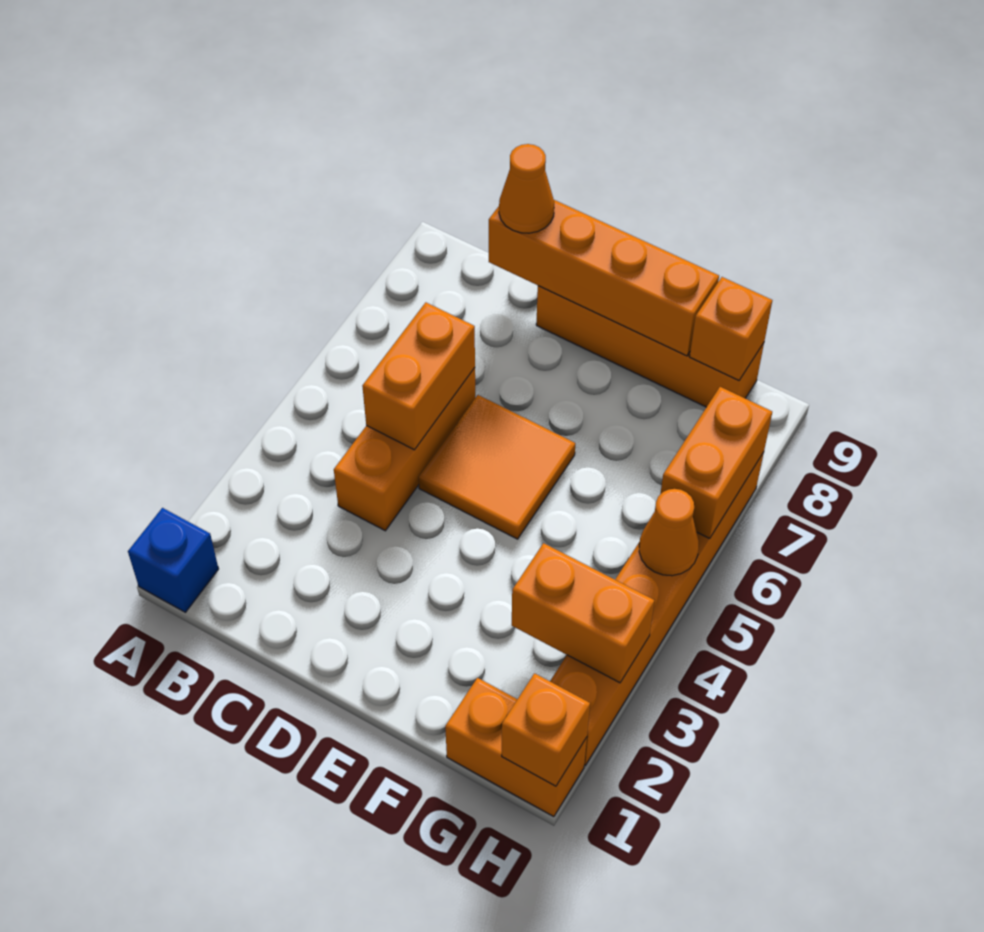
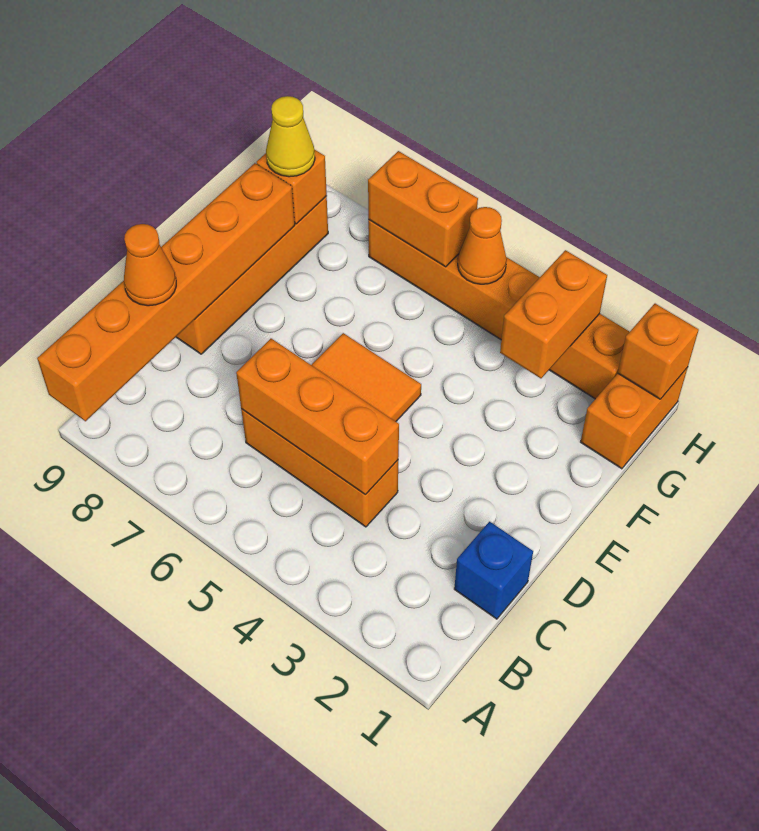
blue brick A1 level 1 -> blue brick C1 level 1
orange brick C5:C6 level 2 -> orange brick C4:C6 level 2
orange brick C9:F9 level 2 -> orange brick A9:F9 level 2
none -> yellow cone G9 level 3

